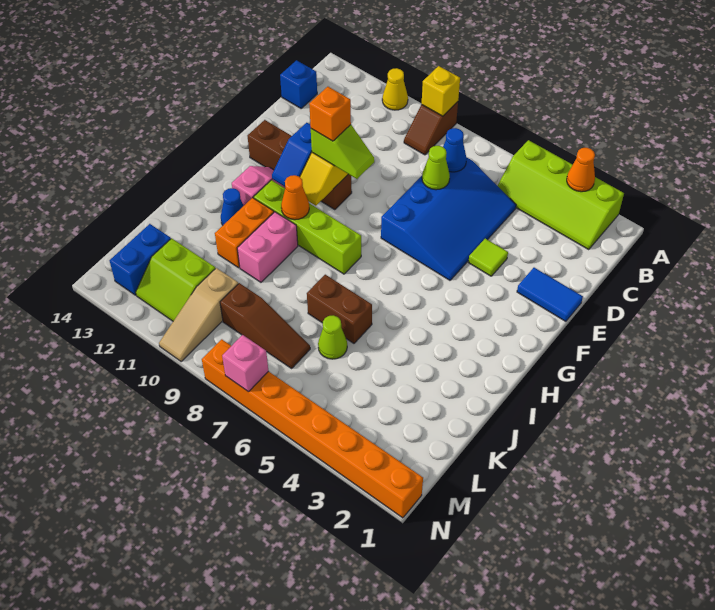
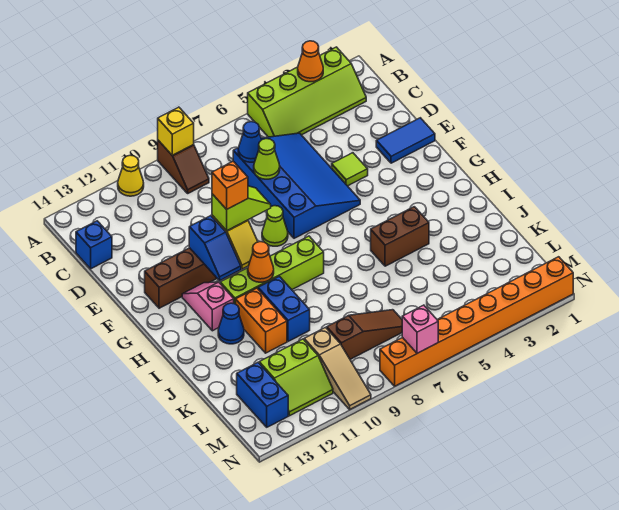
pink brick I10:J10 level 1 -> blue brick I10:J10 level 1
brown brick J6:J7 level 1 -> brown brick I4:I5 level 1
lime cone K6 level 1 -> lime cone F8 level 1

